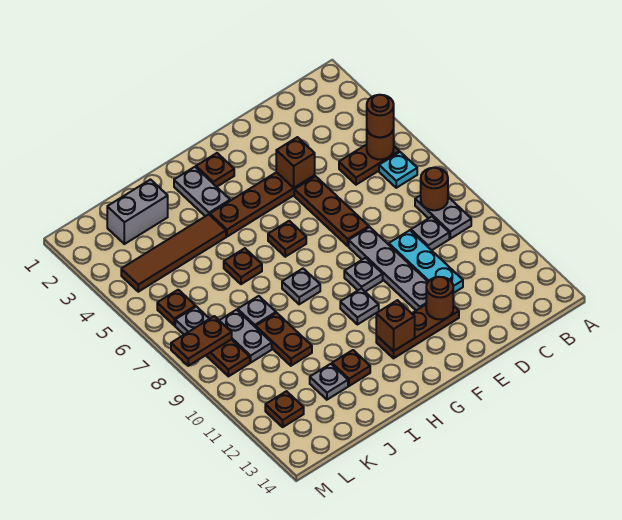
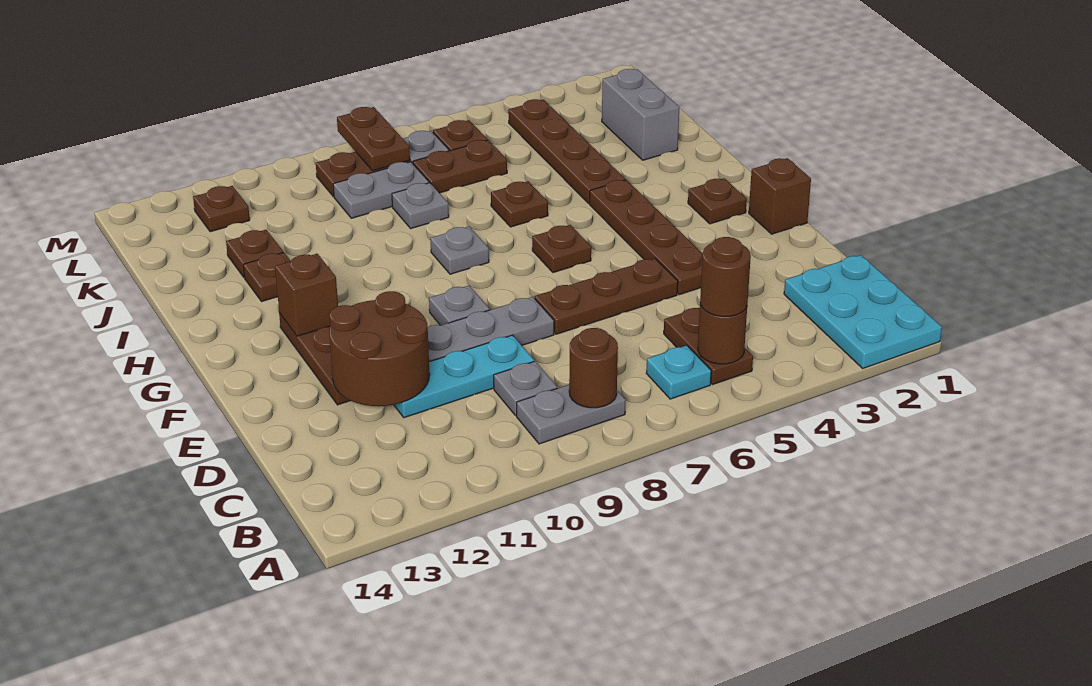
none -> cyan plate A1:C2 level 1
brown brick E4 level 2 -> brown brick F1 level 1
brown round brick E12 level 2 -> brown round brick D11:E12 level 2
grey plate G10 level 1 -> none
grey plate H2:H3 level 1 -> none
brown tile I4:L4 level 1 -> brown plate I4:L4 level 1
brown plate J9:J10 level 1 -> brown plate K6:K7 level 1
grey plate J12 level 1 -> brown plate J12 level 1

